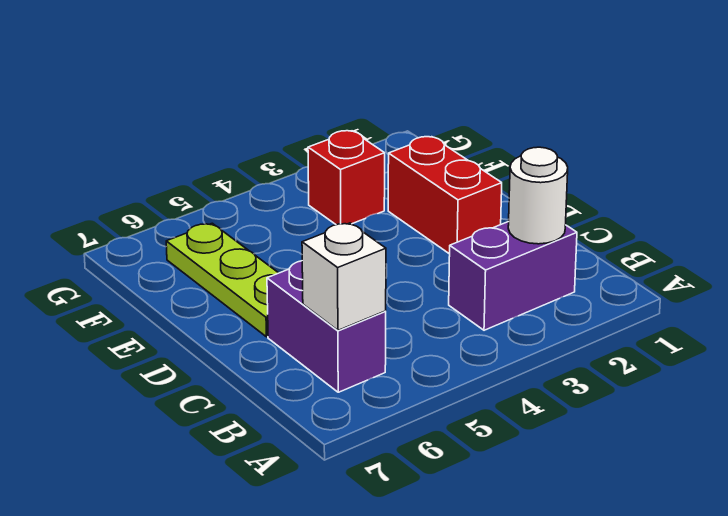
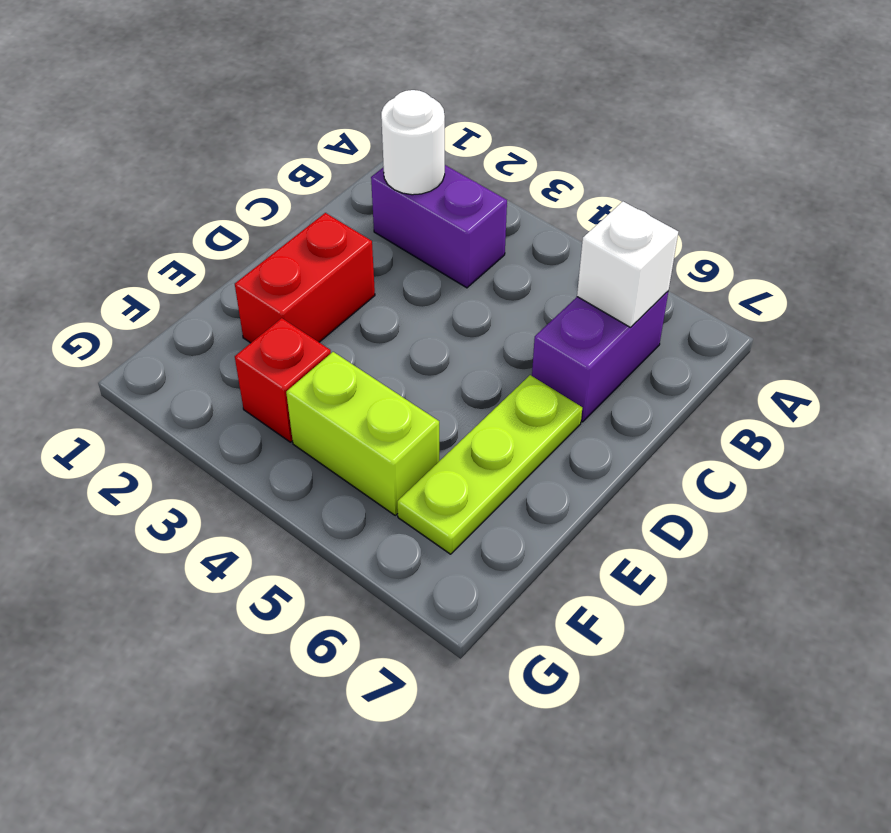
none -> lime brick F4:F5 level 1

